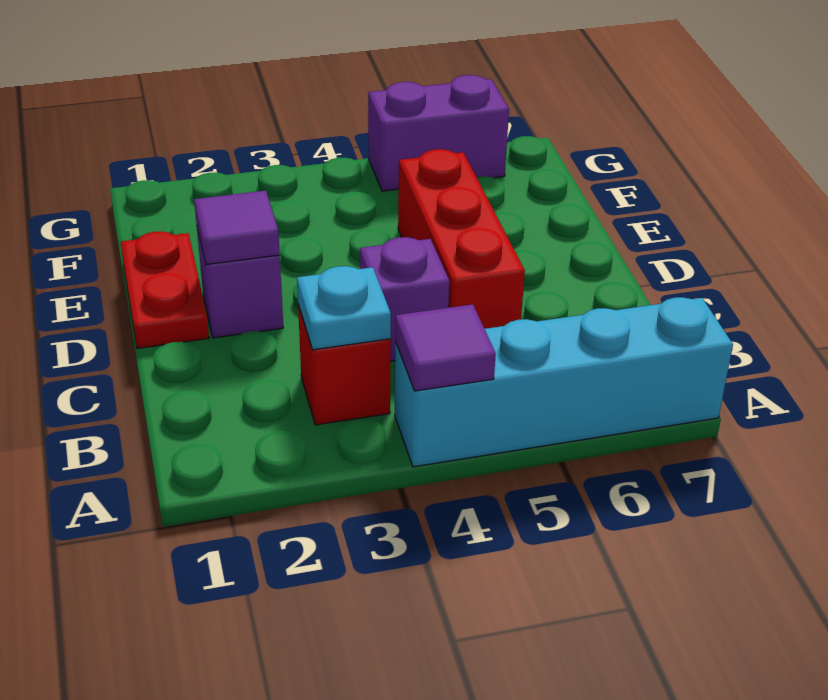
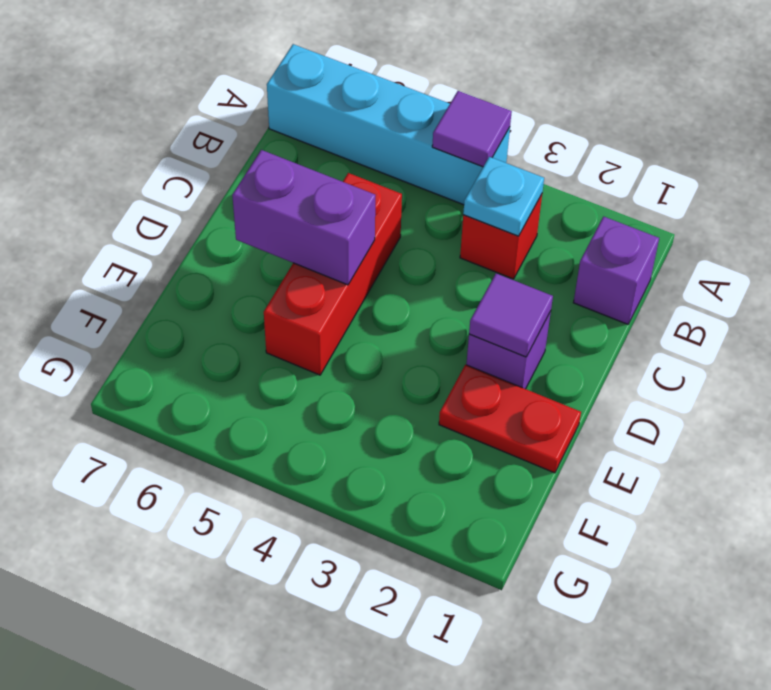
purple brick C4 level 1 -> purple brick B1 level 1
red plate D1:E1 level 1 -> red plate E1:E2 level 1
purple brick G5:G6 level 1 -> purple brick D5:D6 level 2

